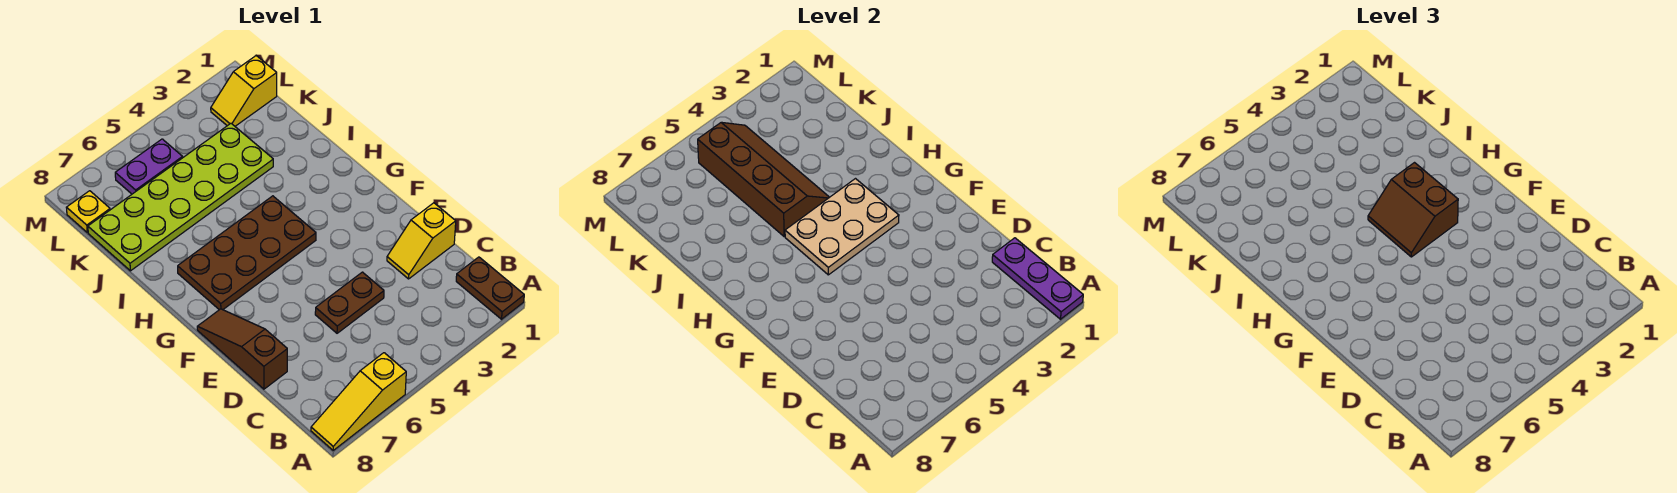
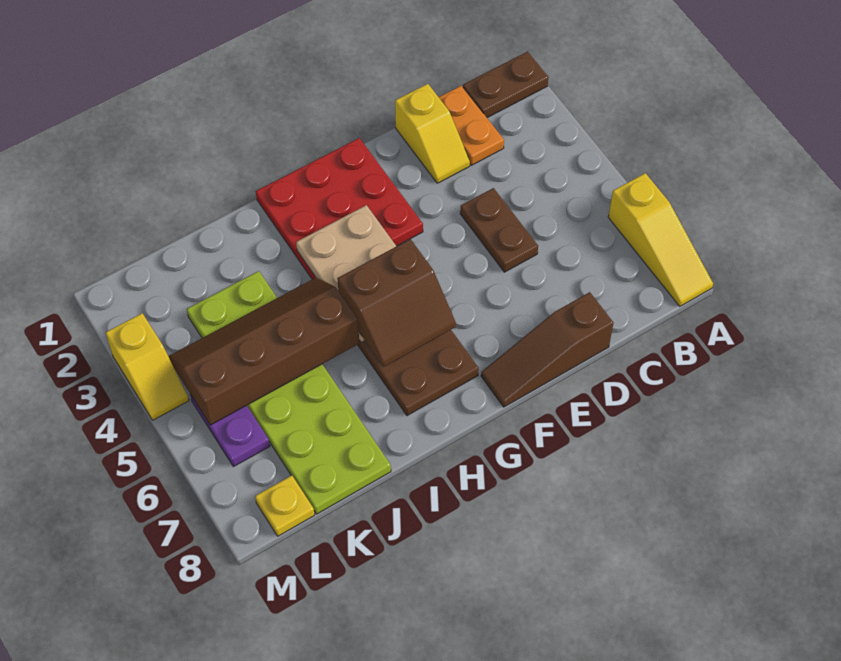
purple plate A1:C1 level 2 -> none
none -> orange plate C1:C2 level 1
none -> red plate F1:H3 level 1
brown slope G3:H4 level 3 top 3 -> brown slope G5:H6 level 3 top 5
yellow slope L1:L2 level 1 top 1 -> yellow slope M3:M4 level 1 top 3

